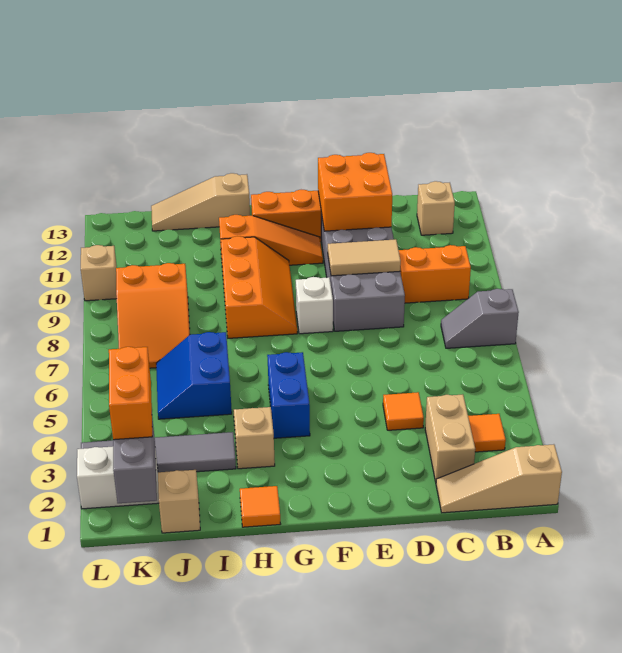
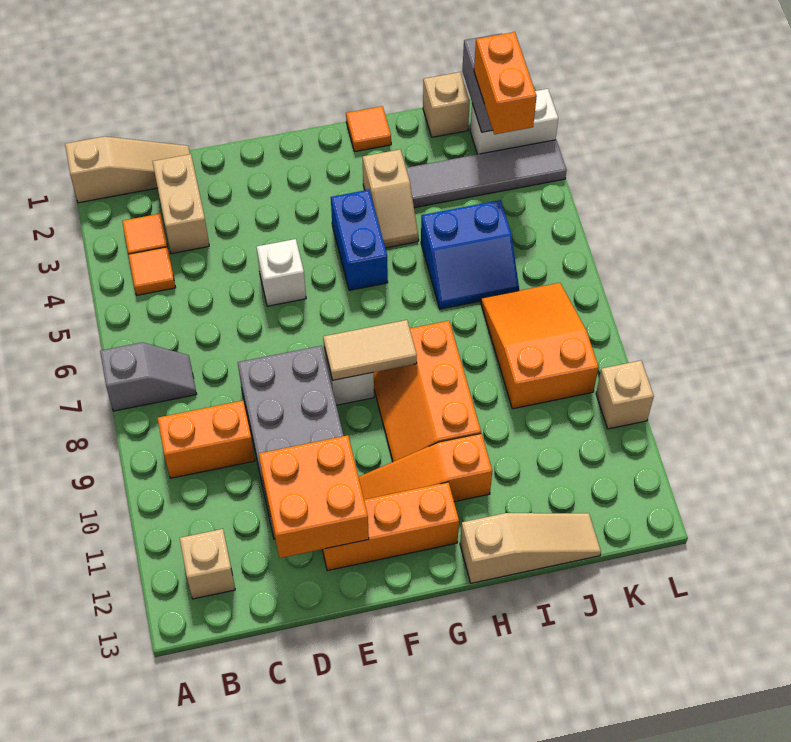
orange tile D4 level 1 -> orange tile B4 level 1
tan tile D9:E9 level 2 -> tan tile F8:G8 level 2
none -> white brick E5 level 1
blue slope I5:J6 level 1 top I -> blue slope I5:J6 level 1 top 5

